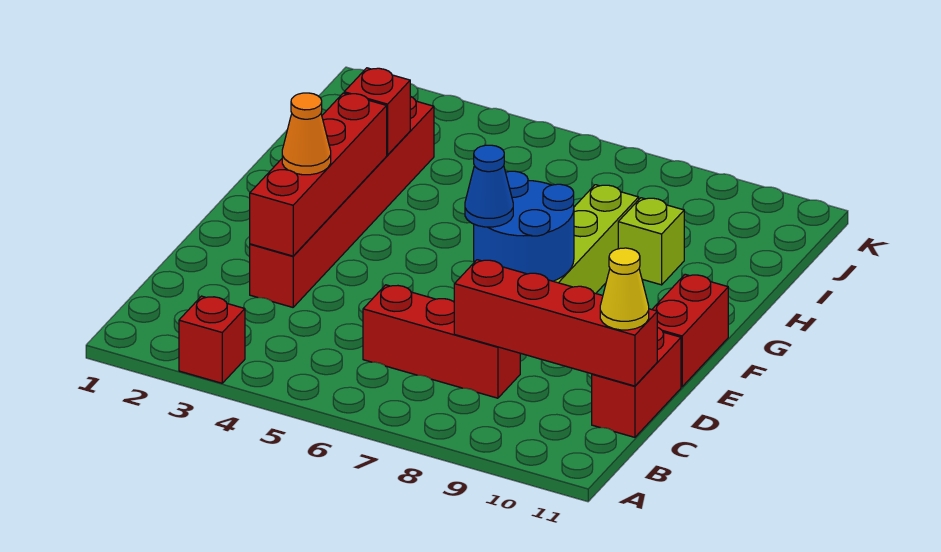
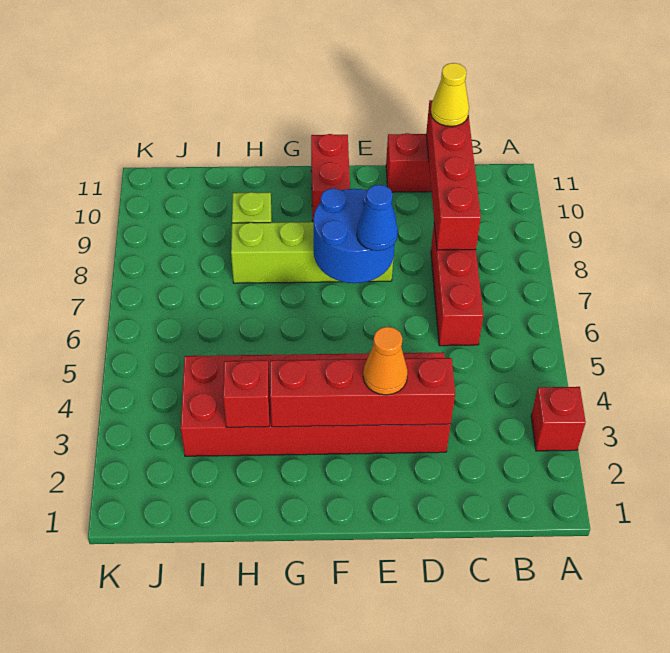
red brick D3:I3 level 1 -> red brick D3:I4 level 1
red brick E11:F11 level 1 -> red brick F10:F11 level 1

